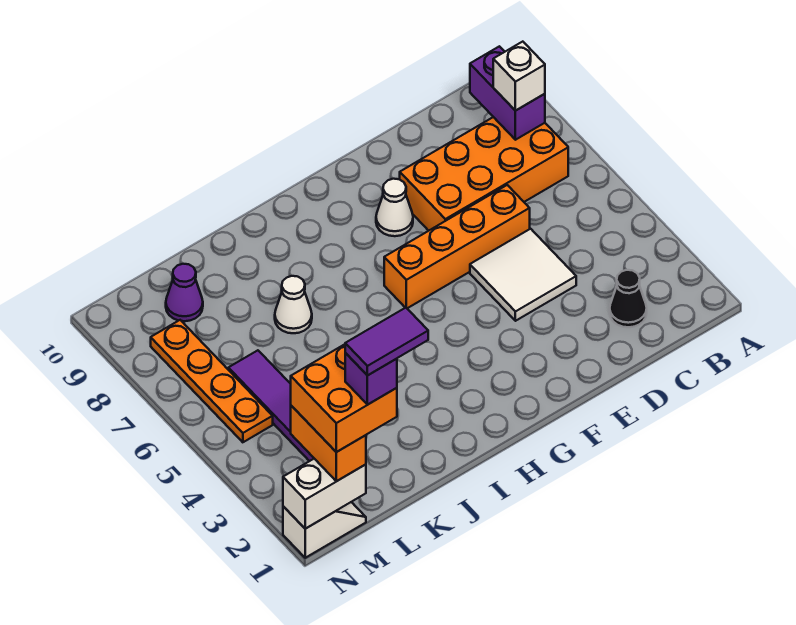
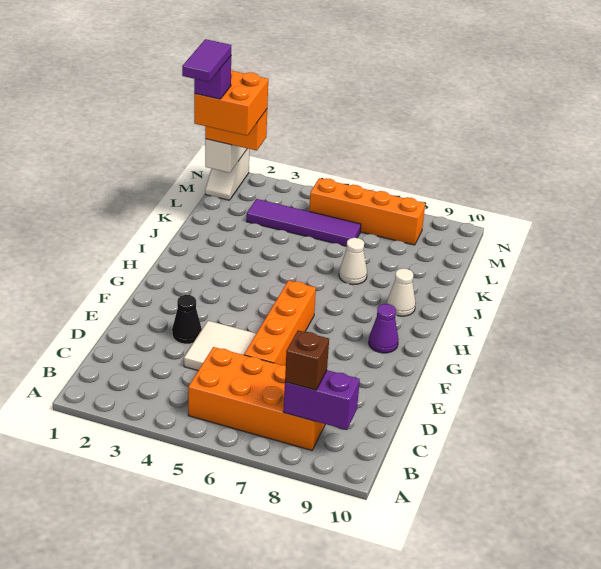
orange brick B7:E8 level 1 -> orange brick B5:C8 level 1
white brick B8 level 3 -> brown brick B8 level 3
black cone C2 level 1 -> black cone E3 level 1
white cone F8 level 1 -> white cone I9 level 1
purple cone L9 level 1 -> purple cone G9 level 1
orange plate M5:M8 level 1 -> orange brick M5:M8 level 1

